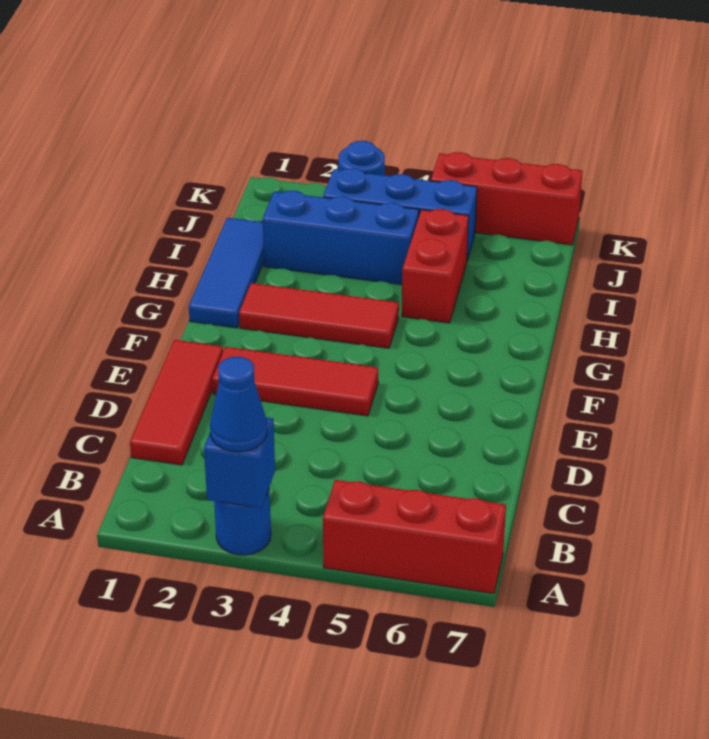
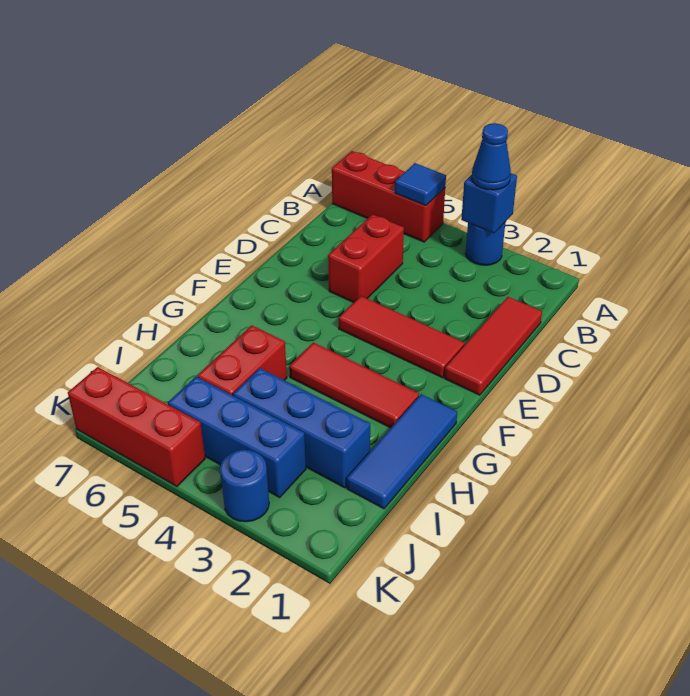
none -> blue tile A5 level 2
none -> red brick C5:D5 level 1

